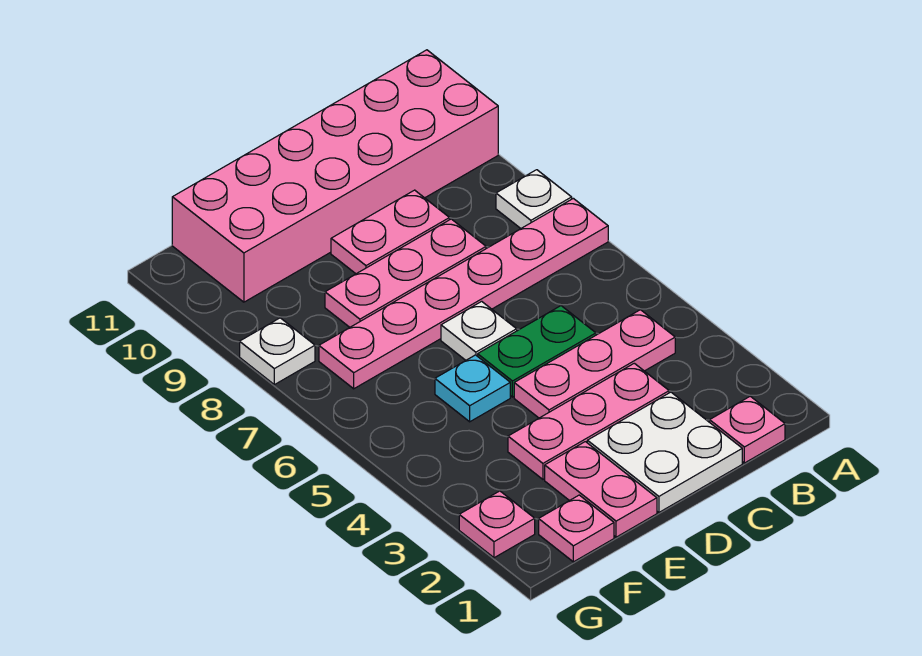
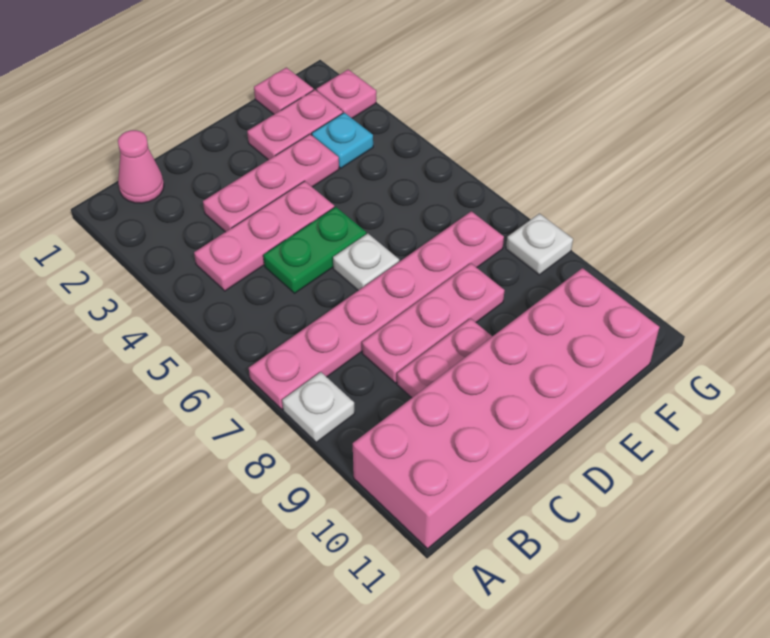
pink plate B1 level 1 -> pink cone B1 level 1
white plate C1:D2 level 1 -> none
pink plate E1:E2 level 1 -> pink plate E2:F2 level 1
cyan plate E5 level 1 -> cyan plate F3 level 1

